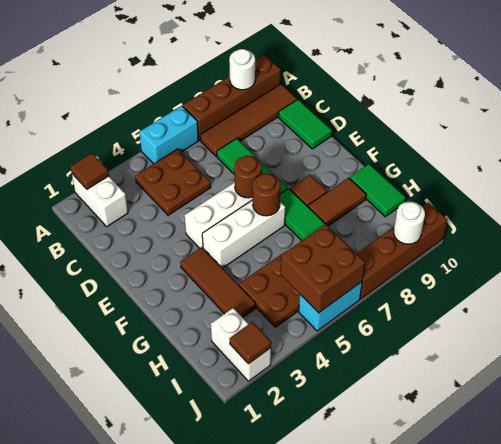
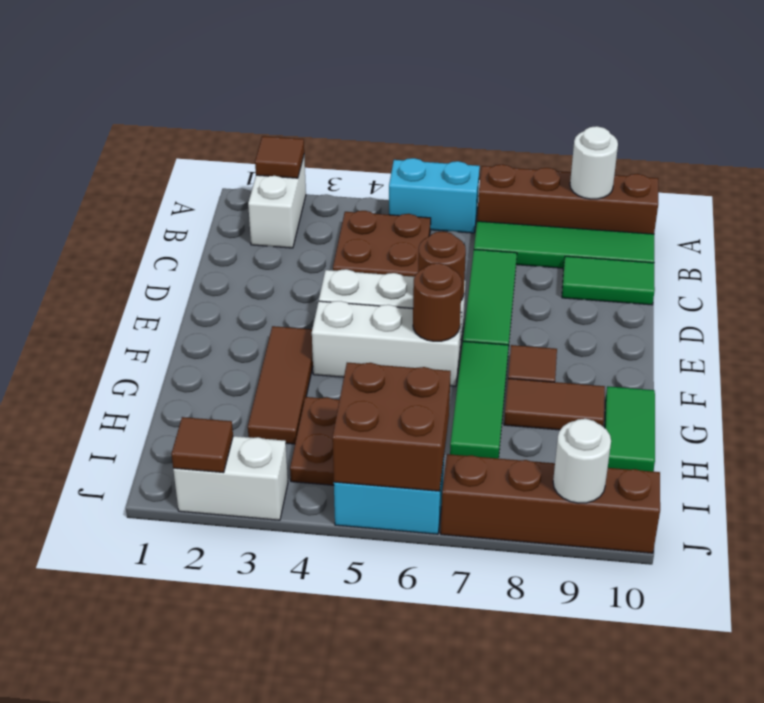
brown tile B7:B10 level 1 -> green tile B7:B10 level 1
green tile C10:D10 level 1 -> green tile C9:C10 level 1
white brick I2:J2 level 1 -> white brick J2:J3 level 1

